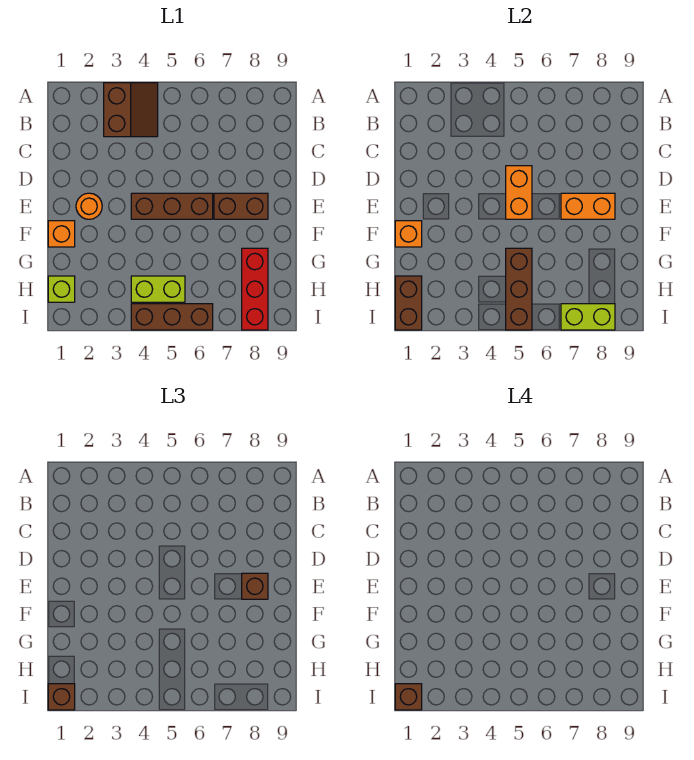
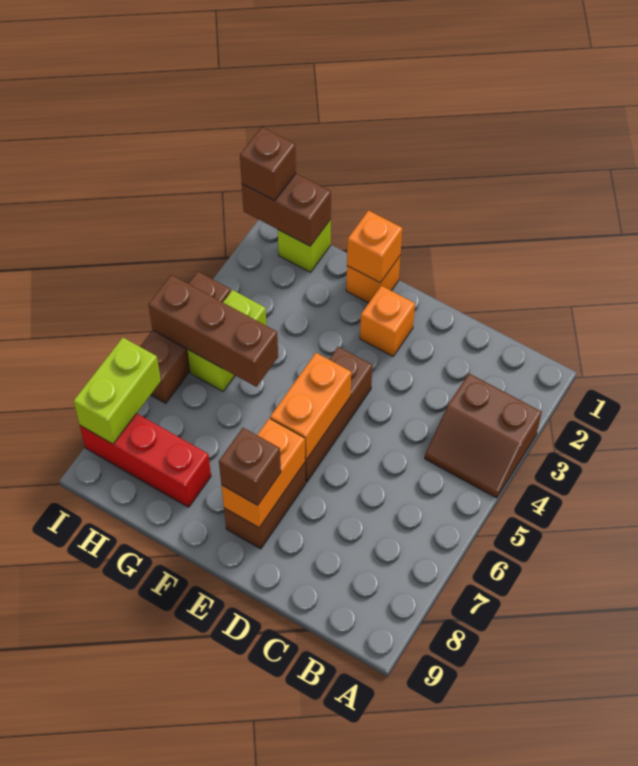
orange brick D5:E5 level 2 -> orange brick E5:E6 level 2
orange round brick E2 level 1 -> orange brick E2 level 1
brown brick I1 level 4 -> none

